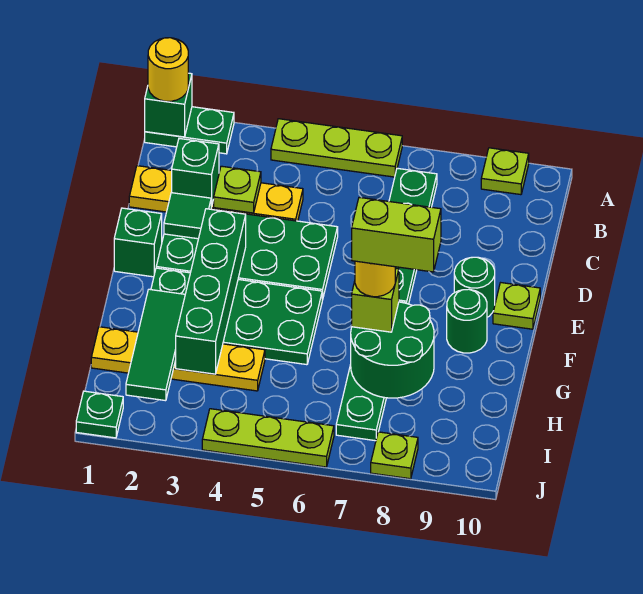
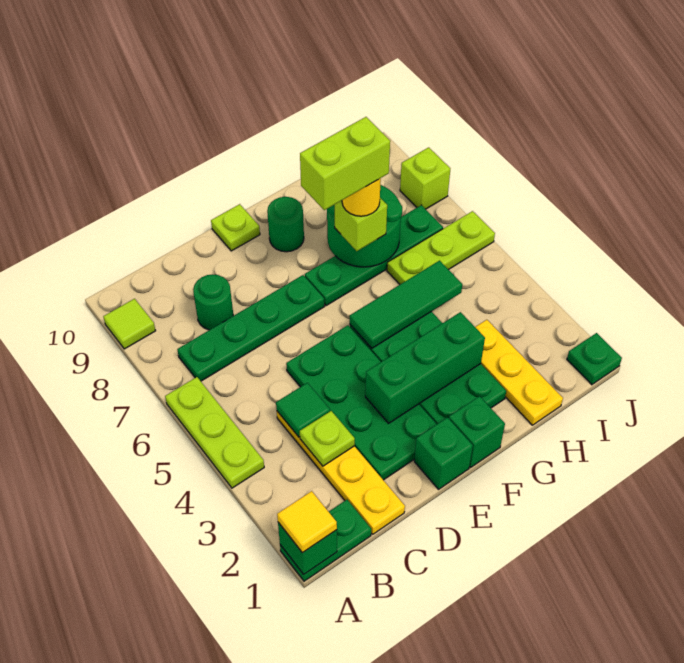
green plate A1:A2 level 1 -> green plate A1:B1 level 1
yellow round brick A1 level 3 -> yellow tile A1 level 3
lime plate A9 level 1 -> lime tile A9 level 1
green brick C2 level 2 -> green brick F1 level 1
green tile D2 level 2 -> green tile C4 level 2
green brick E3:H3 level 2 -> green brick E3:G3 level 2
green round brick E9 level 1 -> green round brick C8 level 1
green tile G2:I2 level 2 -> green tile F5:H5 level 2
lime brick G7:G8 level 5 -> lime brick F7:G7 level 5
yellow plate H1:H4 level 1 -> yellow plate H1:H3 level 1
lime plate J4:J6 level 1 -> lime plate H6:J6 level 1
lime plate J8 level 1 -> lime brick J8 level 1

